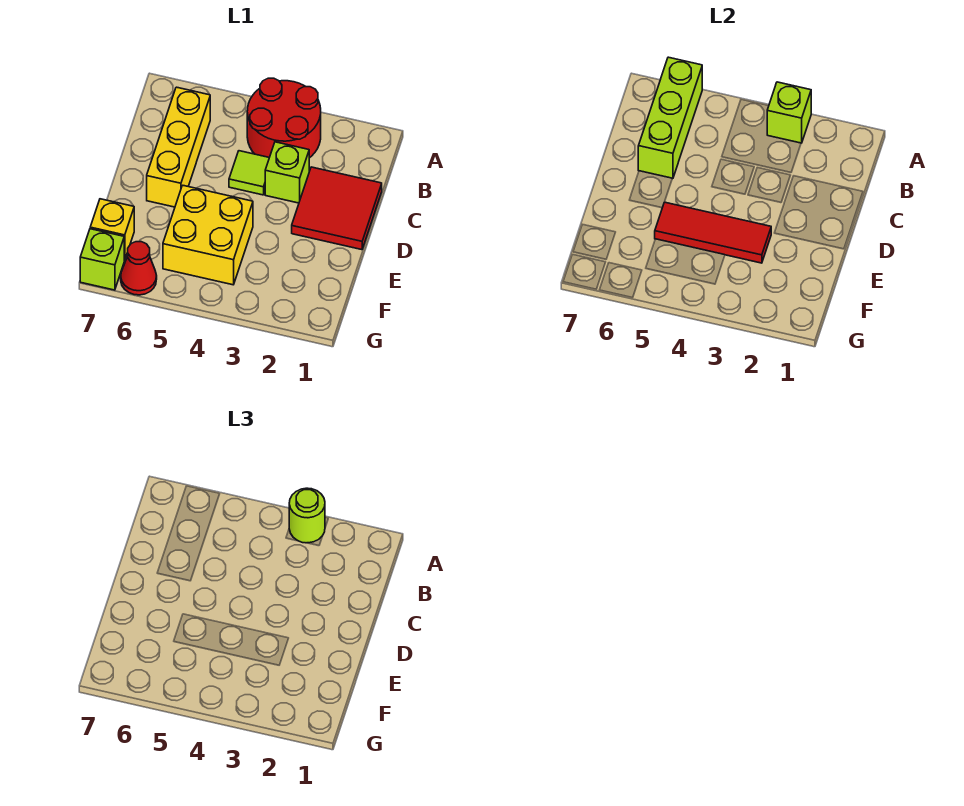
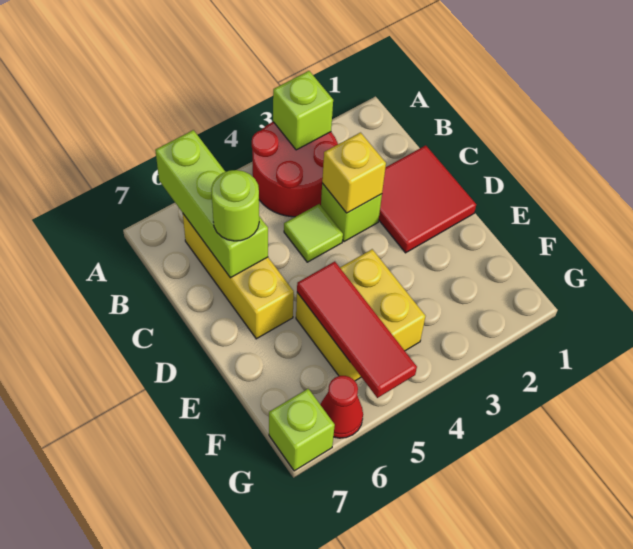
lime round brick A3 level 3 -> lime round brick C6 level 3
red tile E3:E5 level 2 -> red tile E5:G5 level 2
yellow brick F7 level 1 -> yellow brick C3 level 2

